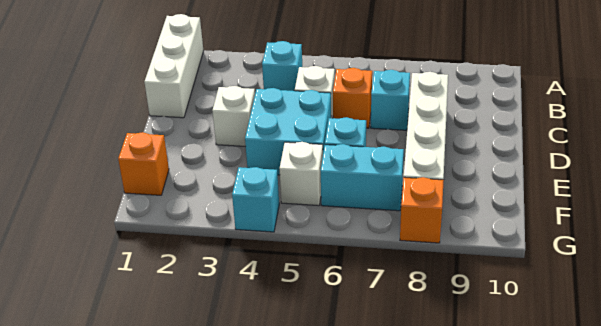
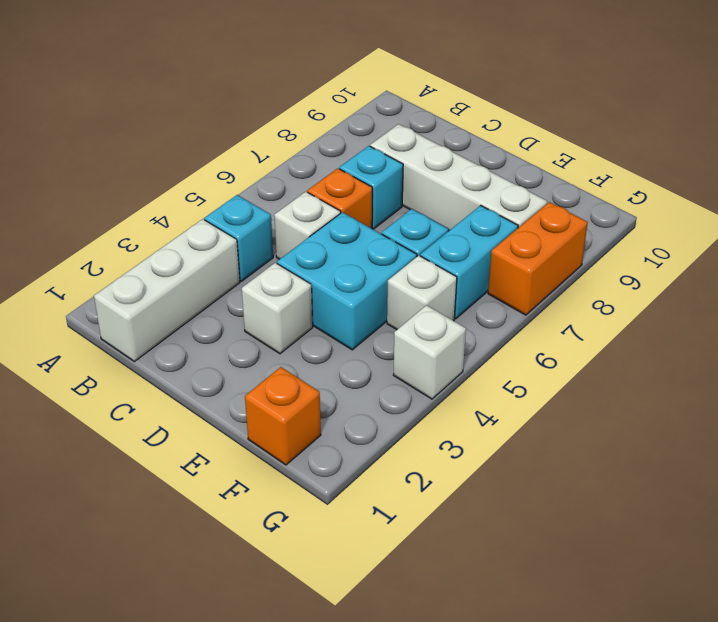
white brick A1:C1 level 1 -> white brick B1:B3 level 1
cyan brick G4 level 1 -> white brick G4 level 1
orange brick G8 level 1 -> orange brick G7:G8 level 1

